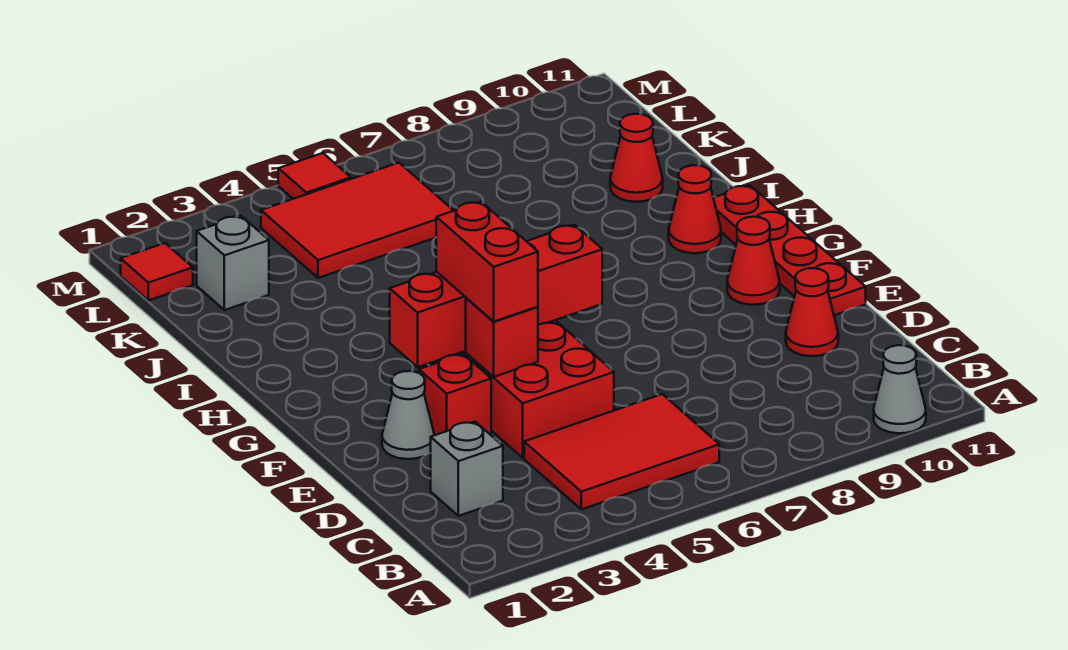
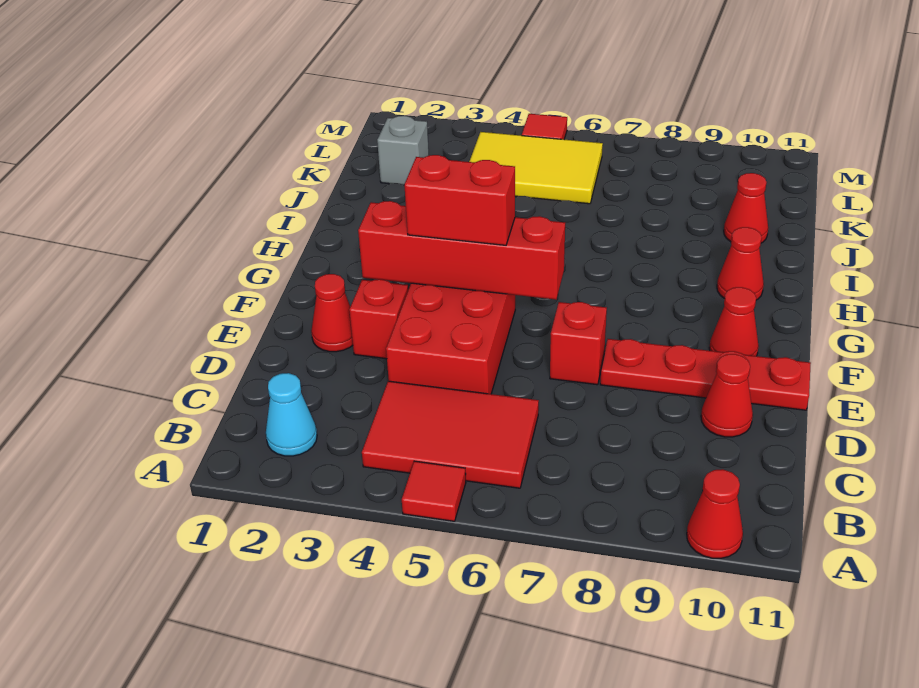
grey cone A10 level 1 -> red cone A10 level 1
none -> cyan cone B2 level 1
grey brick C2 level 1 -> none
grey cone E2 level 1 -> red cone E2 level 1
red brick E4 level 2 -> red brick E7 level 1
red brick E4:F4 level 3 -> red brick F4:F5 level 3
red plate E11:H11 level 1 -> red plate E8:E11 level 1
red tile K4:L6 level 1 -> yellow tile K4:L6 level 1
red tile L1 level 1 -> red tile A5 level 1

